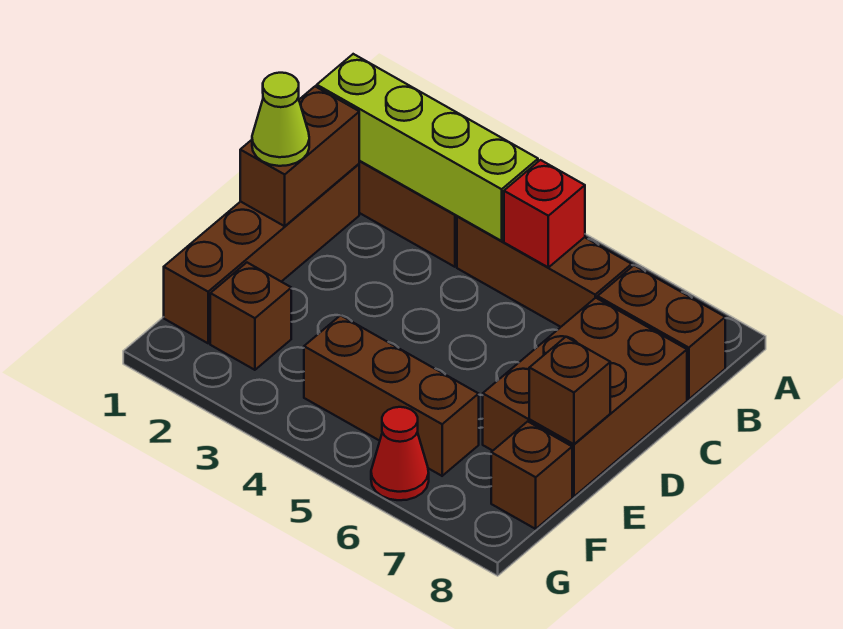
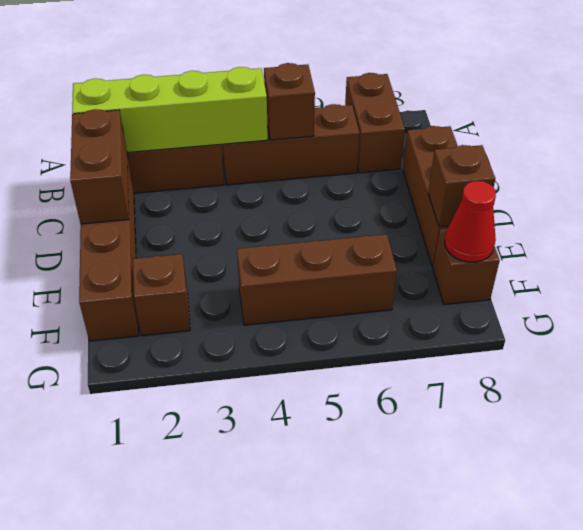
red brick B5 level 2 -> brown brick B5 level 2
brown brick B7:B8 level 1 -> brown brick A7:B7 level 1
brown brick C7:E8 level 1 -> brown brick C8:E8 level 1
lime cone D1 level 3 -> none
red cone G6 level 1 -> red cone F8 level 2

